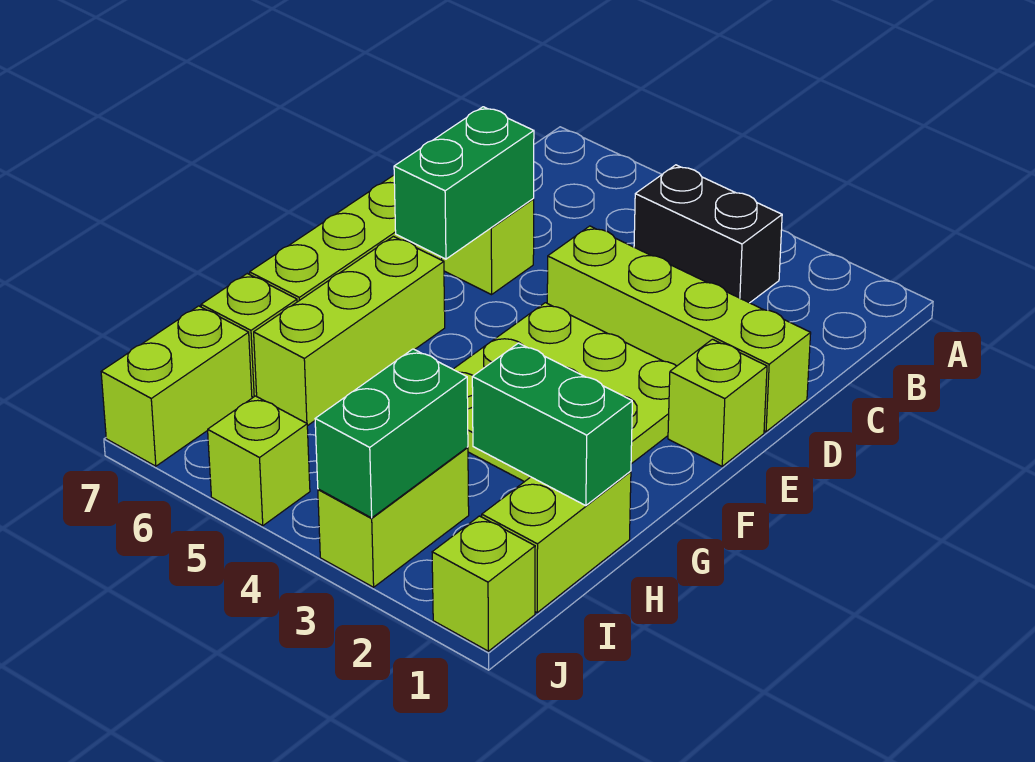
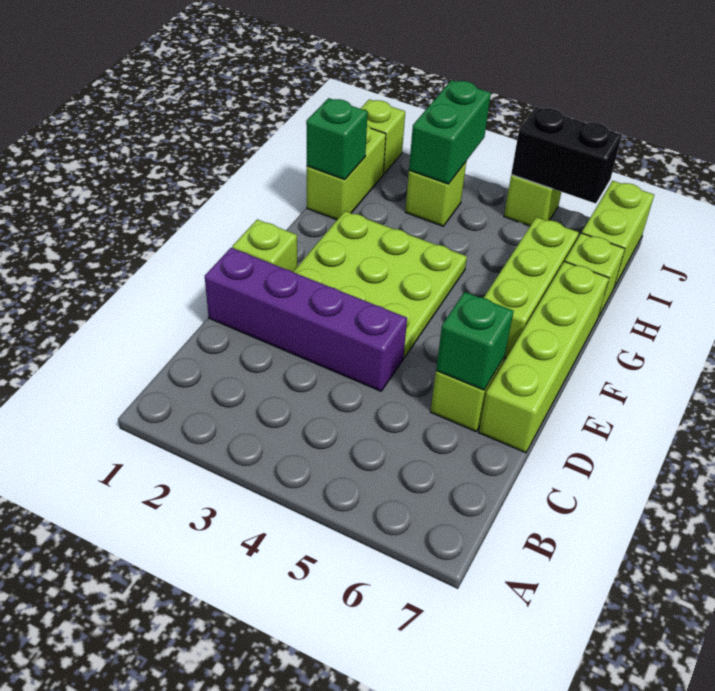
black brick B3:B4 level 1 -> black brick J5:J6 level 2
lime brick D1:D4 level 1 -> purple brick D1:D4 level 1
green brick D6:E6 level 2 -> green brick D6 level 2
green brick H1:H2 level 2 -> green brick H1 level 2
lime brick I3:J3 level 1 -> lime brick I3 level 1

